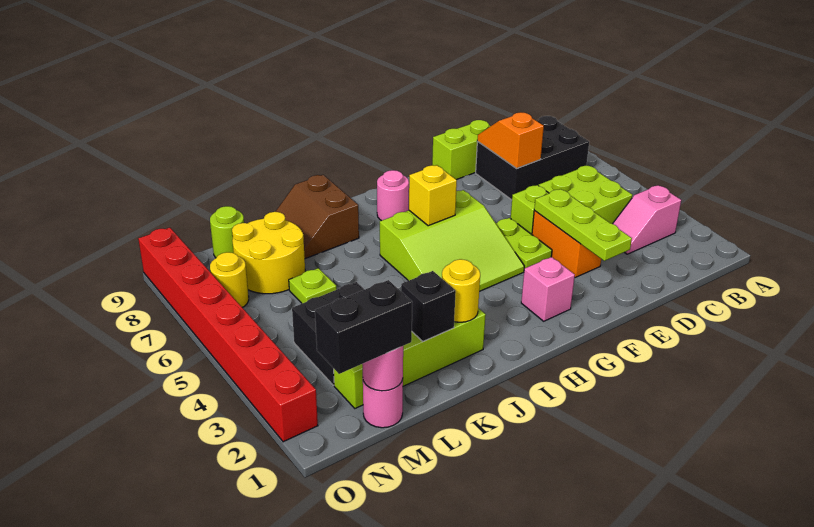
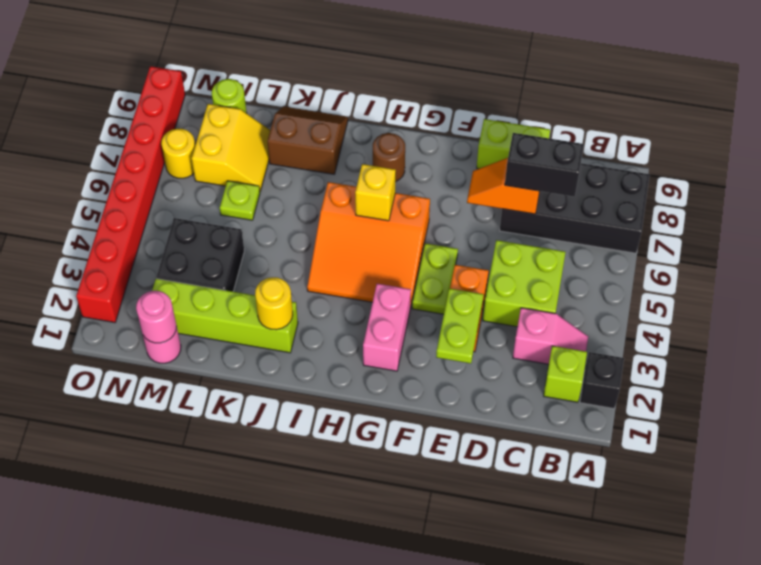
pink slope B3:C3 level 1 top B -> pink slope B3:C3 level 1 top C
black brick B7:D8 level 1 -> black brick A7:D8 level 1
orange slope D7:D8 level 2 top 7 -> orange slope D7:E7 level 2 top D
lime plate E2:E4 level 2 -> lime plate E2:E3 level 2
lime brick E5 level 1 -> lime brick B2 level 1
pink brick G2 level 1 -> pink brick G2:G3 level 1
lime slope G4:I6 level 1 top 6 -> orange slope G4:I6 level 1 top 6
pink round brick H8 level 1 -> brown round brick H8 level 1
brown slope J8:K9 level 1 top J -> brown slope J8:K9 level 1 top 8
black brick K2 level 2 -> black brick A2 level 1
yellow round brick L7:M8 level 1 -> yellow slope L7:M8 level 1 top M
black brick M1:N1 level 3 -> black brick C7:D7 level 3

